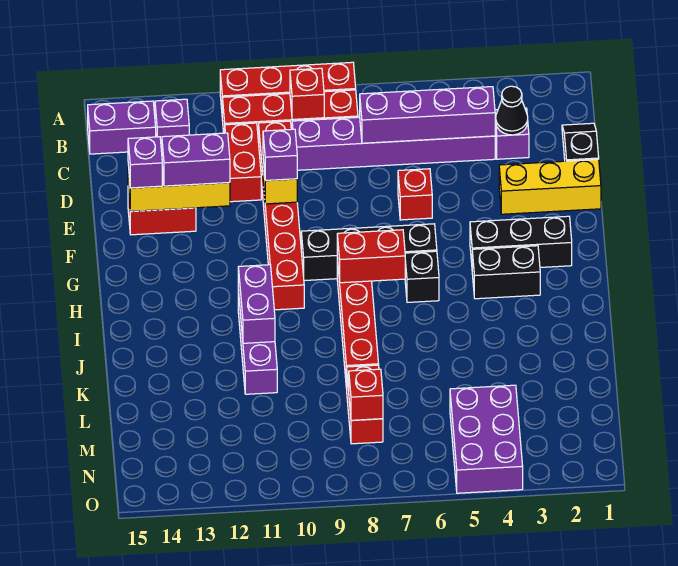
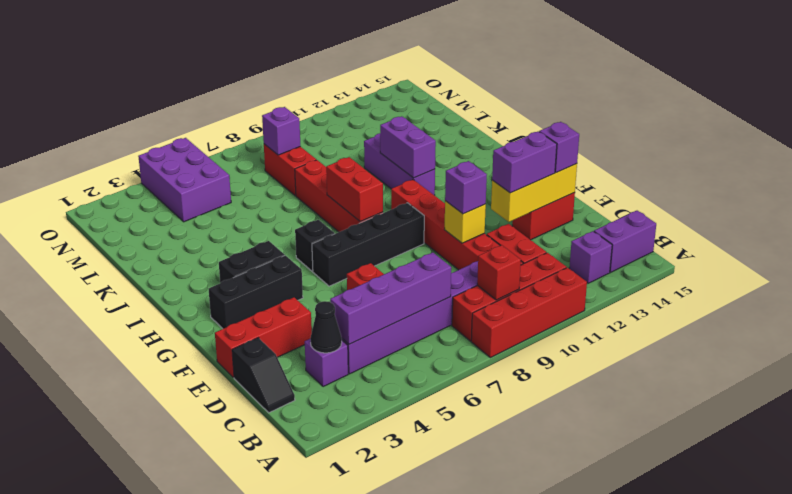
yellow brick E1:E3 level 1 -> red brick E1:E3 level 1
red brick H7:H8 level 2 -> red brick H8:I8 level 2
red brick M8 level 2 -> purple brick M8 level 2

